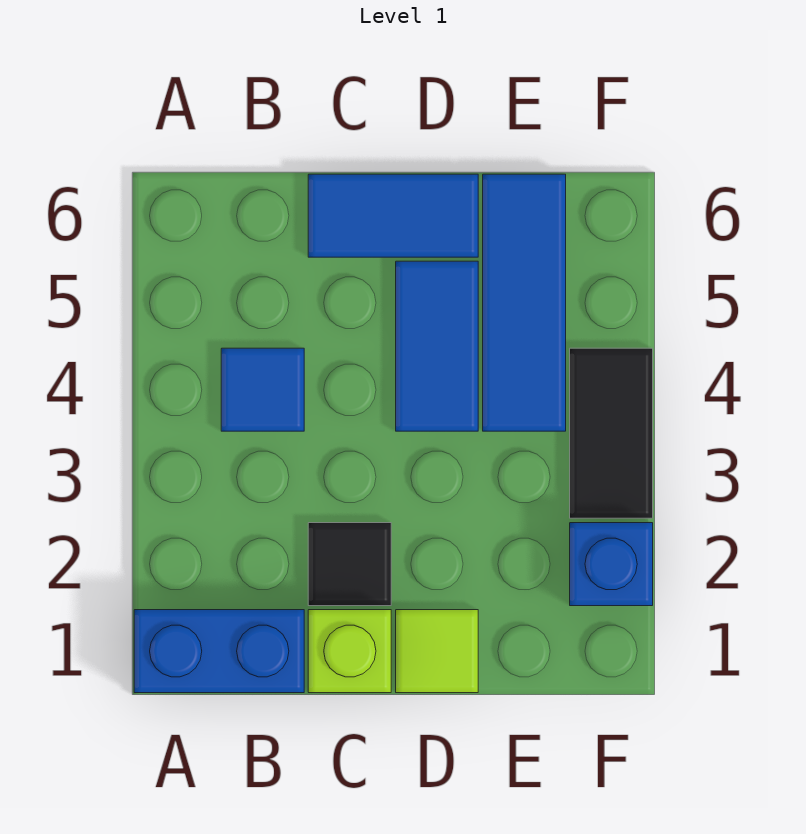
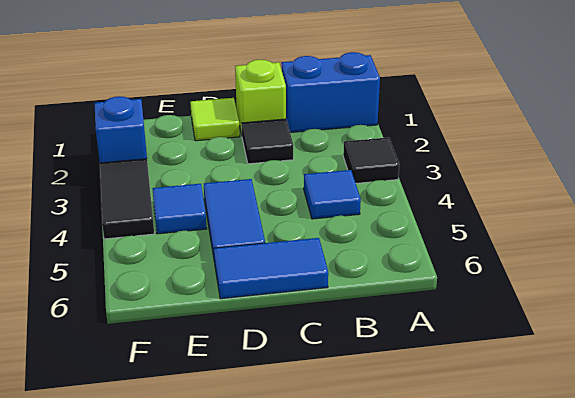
none -> black tile A3 level 1
blue tile E4:E6 level 1 -> blue tile E4 level 1

